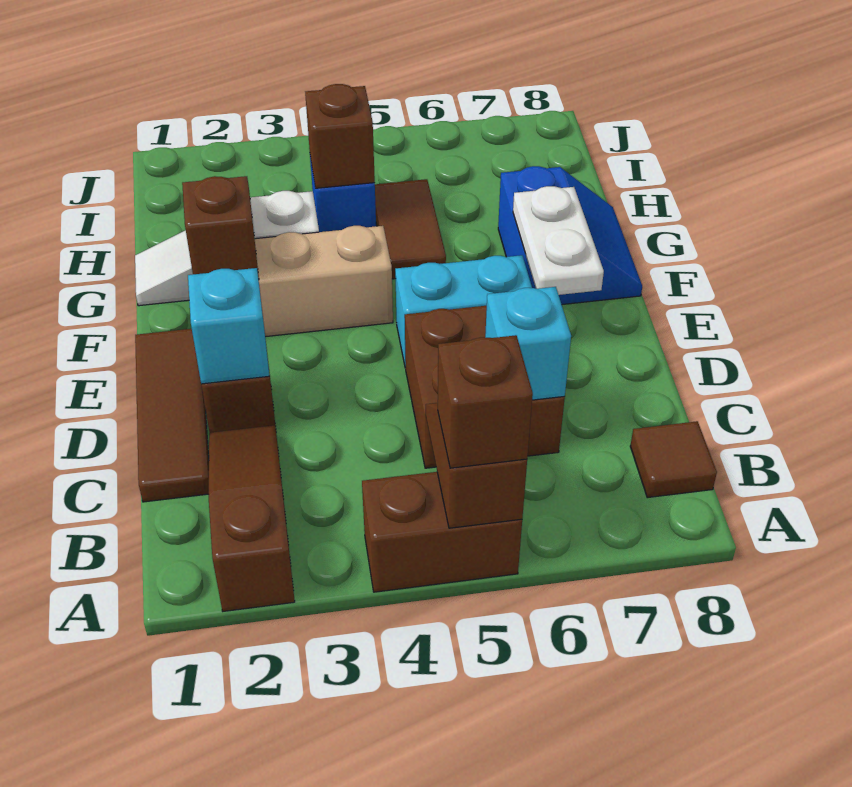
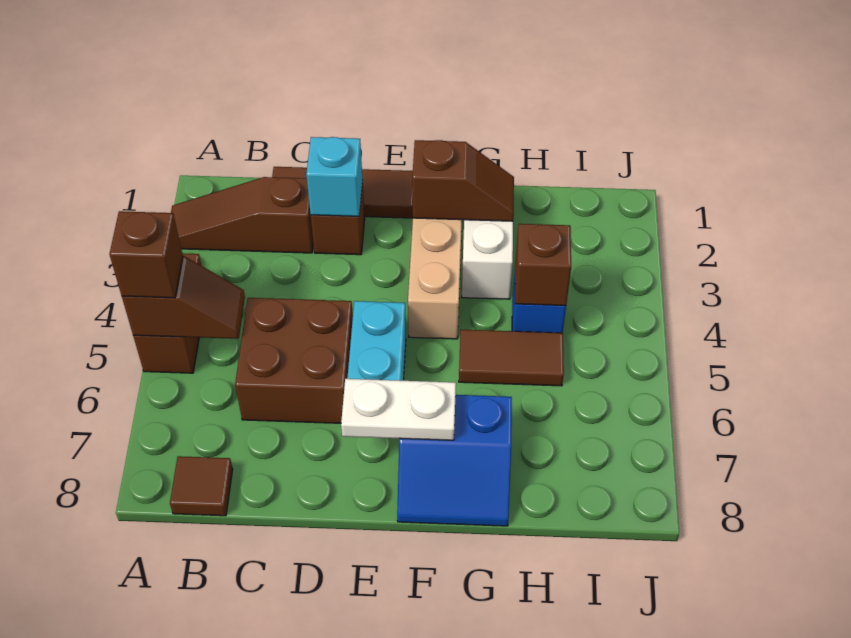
brown slope A2:C2 level 1 top A -> brown slope A2:C2 level 1 top C
cyan brick C6 level 2 -> none

